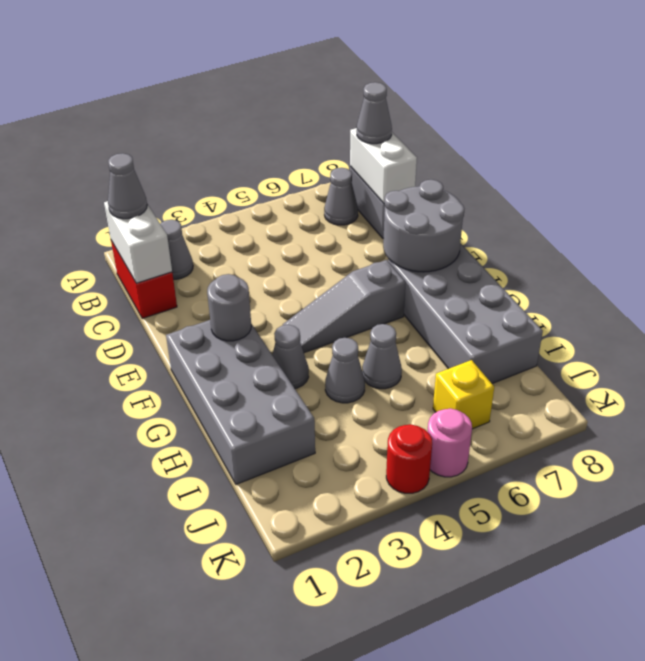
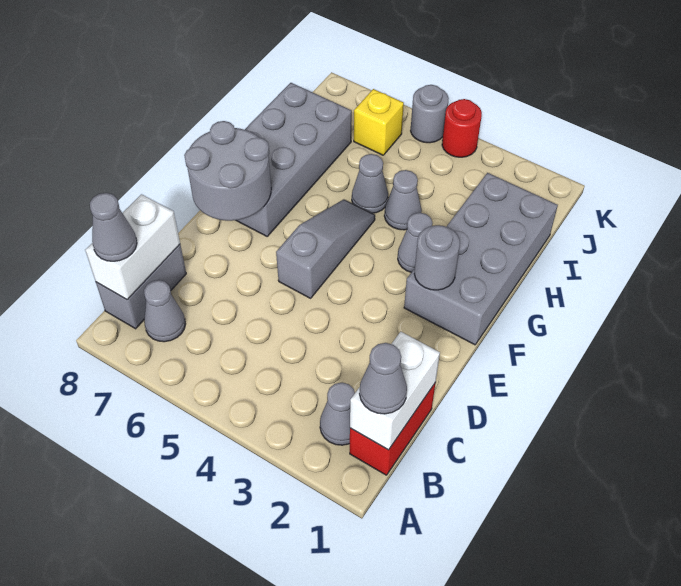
grey slope F4:F6 level 1 top 6 -> grey slope E5:G5 level 1 top E
pink round brick K5 level 1 -> grey round brick K5 level 1

